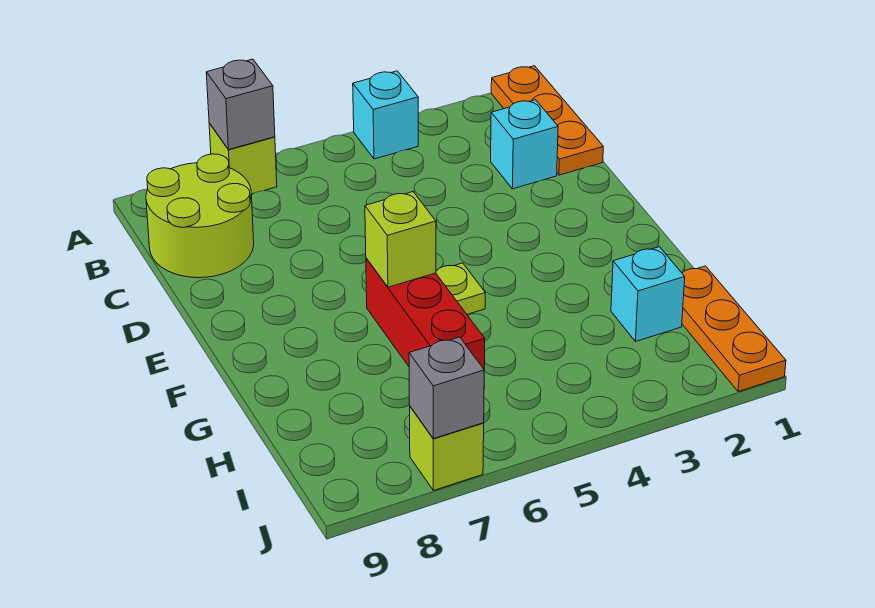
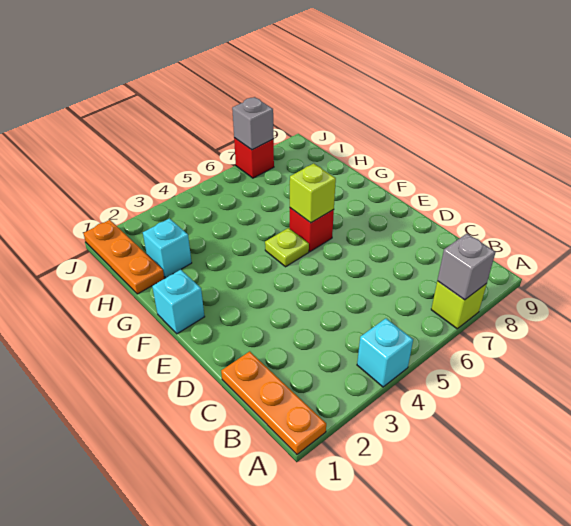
lime round brick B8:C9 level 1 -> none
cyan brick C2 level 1 -> cyan brick F1 level 1
red brick F6:H6 level 1 -> red brick F6 level 1
lime brick J7 level 1 -> red brick J7 level 1

